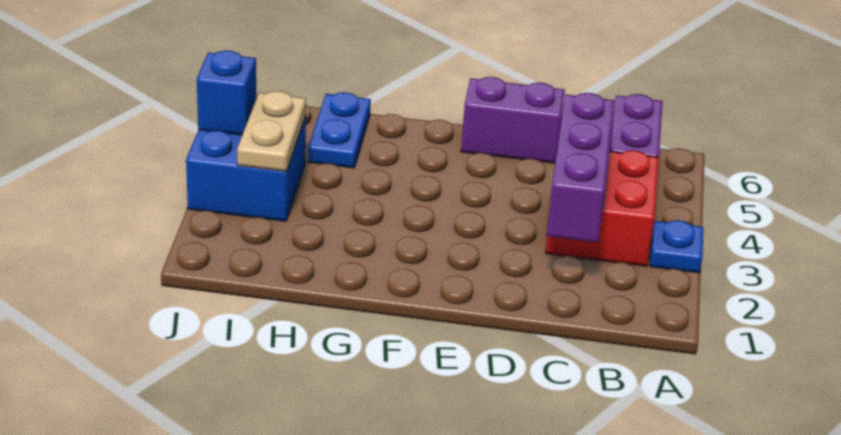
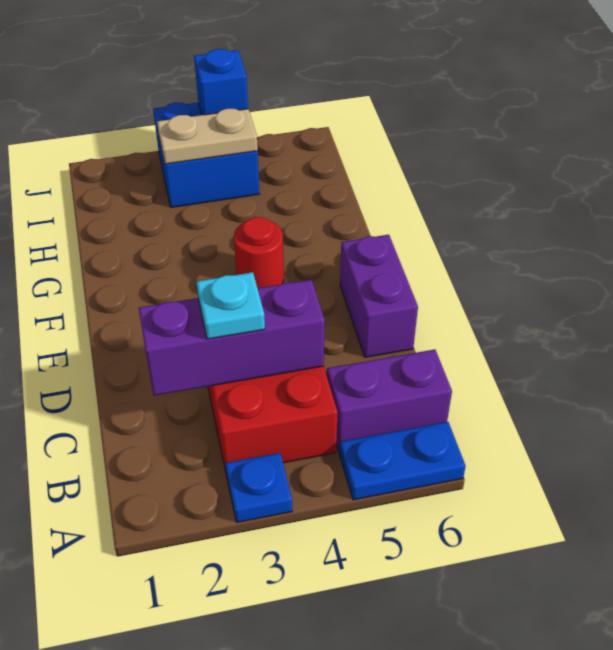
none -> cyan plate C3 level 3
none -> red round brick F4 level 1
blue plate H5:H6 level 1 -> blue plate A5:A6 level 1

